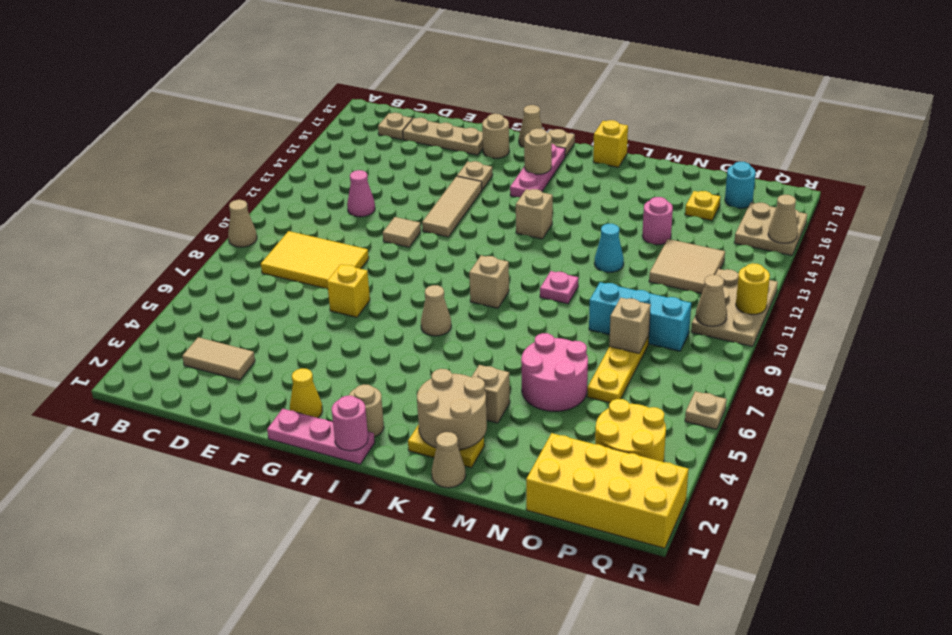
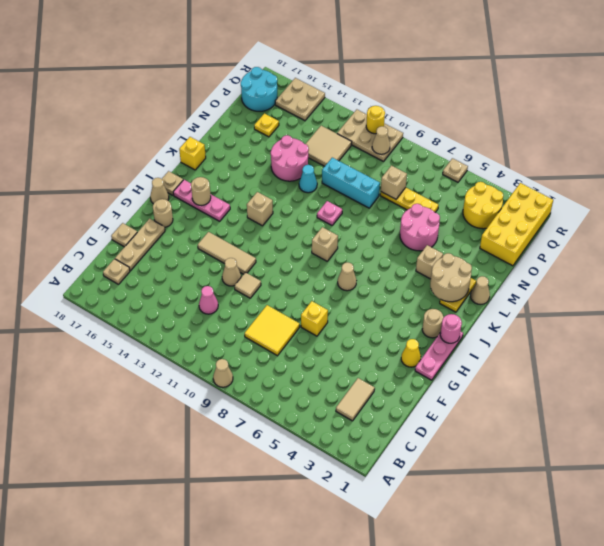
yellow tile C8:E9 level 1 -> yellow tile D8:E9 level 1
tan plate G15 level 1 -> tan plate E18 level 1
cyan brick N9:P9 level 1 -> cyan brick N9:N11 level 1
pink round brick N14 level 1 -> pink round brick M13:N14 level 1
cyan round brick P17 level 1 -> cyan round brick P17:Q18 level 1
tan cone R15 level 2 -> tan cone F12 level 1

